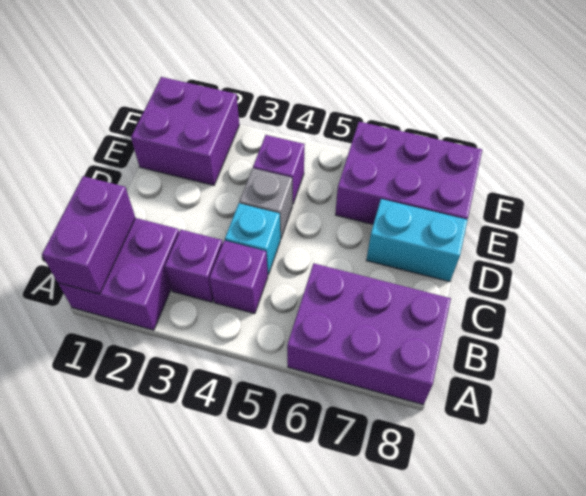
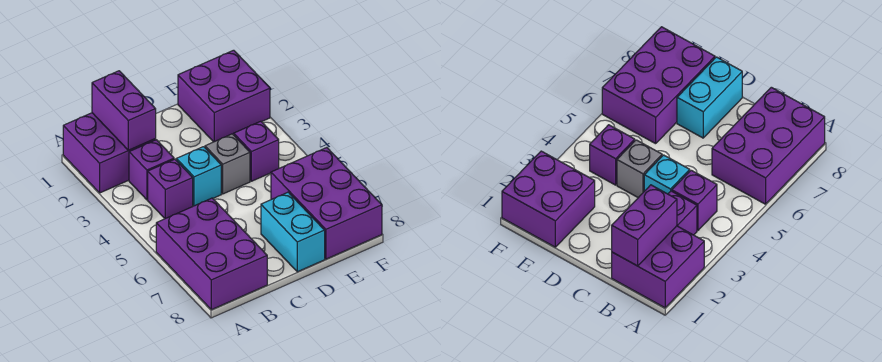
purple brick A1:B1 level 2 -> purple brick B1:B2 level 2

